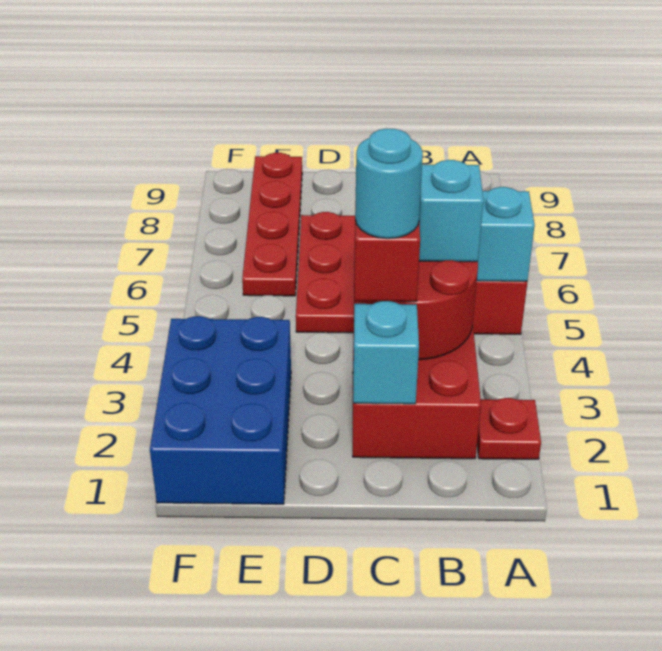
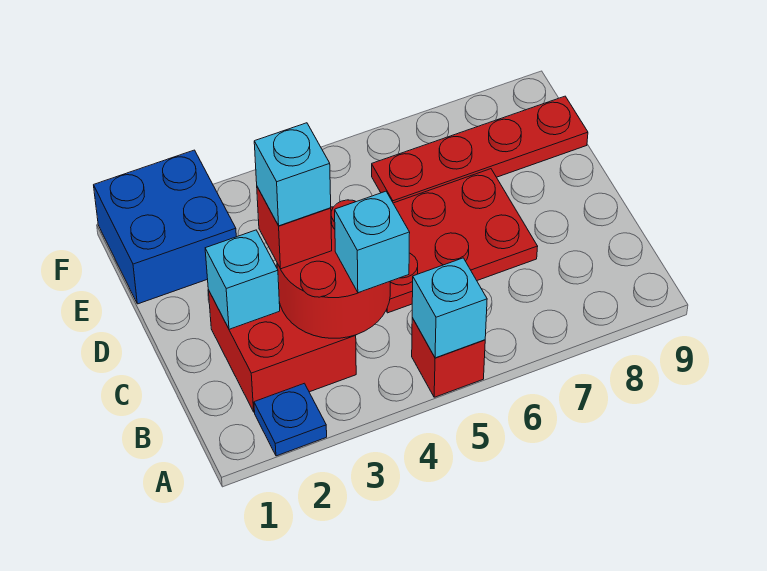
red plate A2 level 1 -> blue plate A2 level 1
cyan round brick C3 level 4 -> cyan brick C3 level 4
blue brick E1:F3 level 1 -> blue brick E1:F2 level 1

